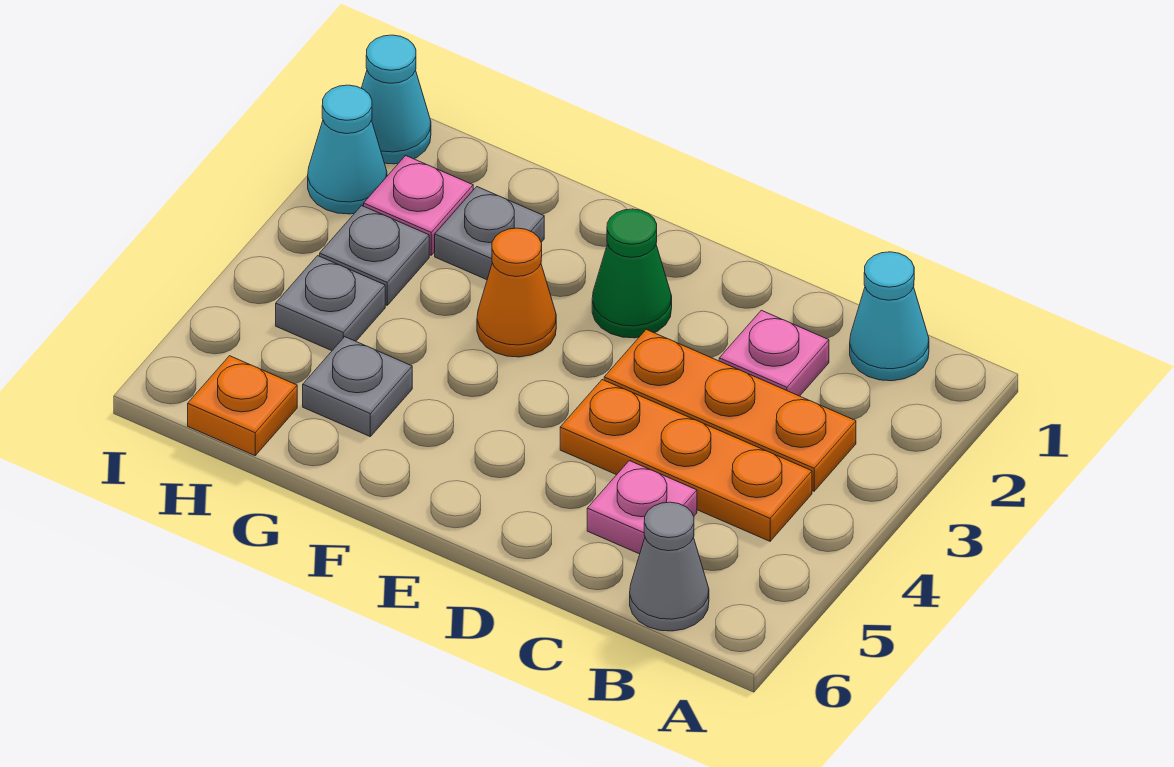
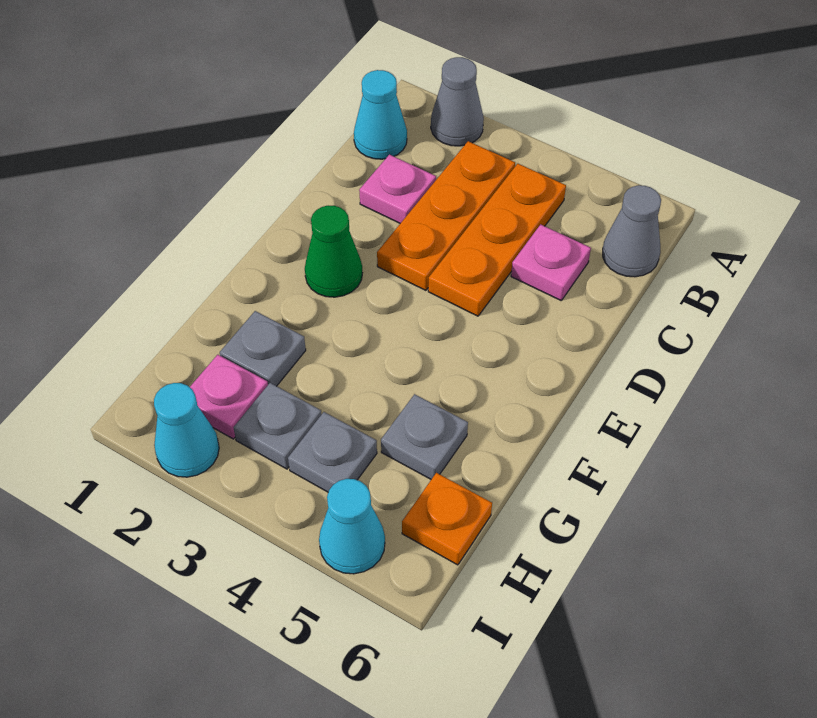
none -> grey cone A2 level 1
orange cone F3 level 1 -> none
cyan cone I1 level 1 -> cyan cone I5 level 1

